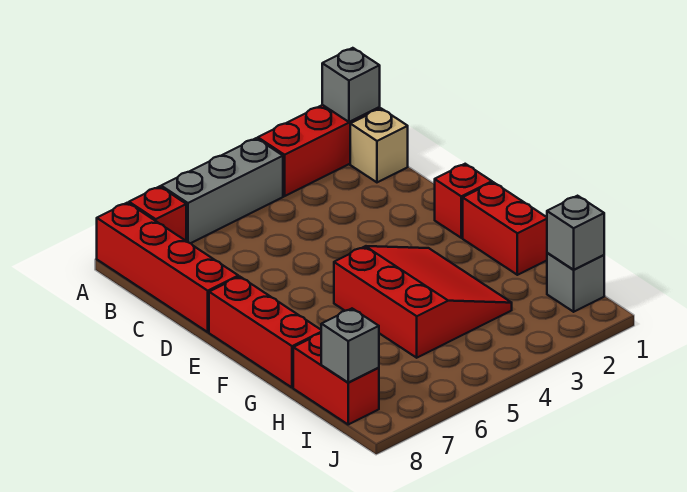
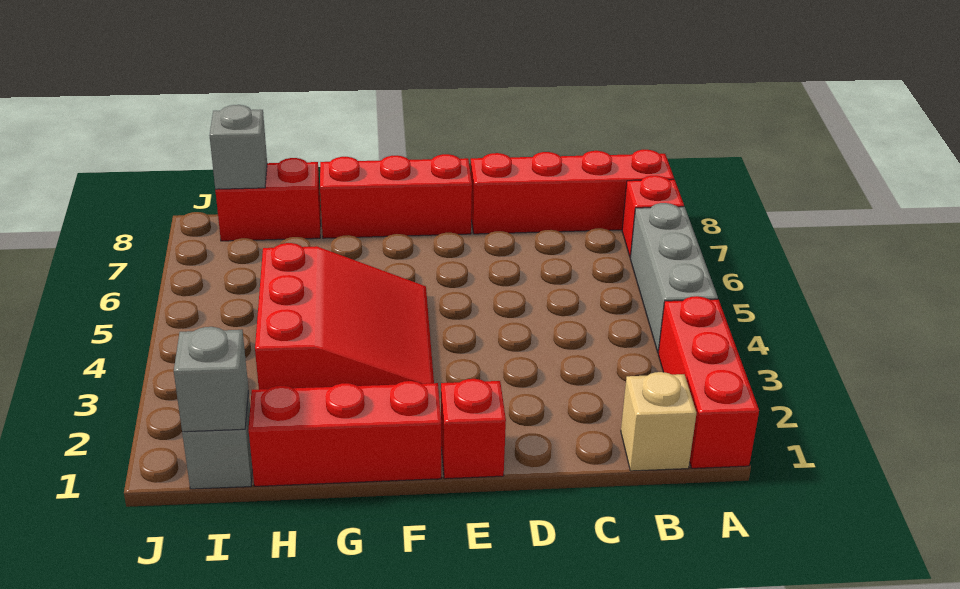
grey brick A1 level 2 -> none
red brick F1:G1 level 1 -> red brick F1:H1 level 1
red slope F3:H5 level 1 top 5 -> red slope F3:H5 level 1 top H

